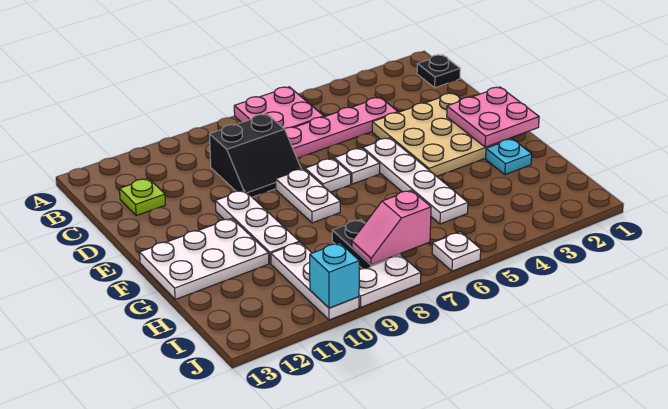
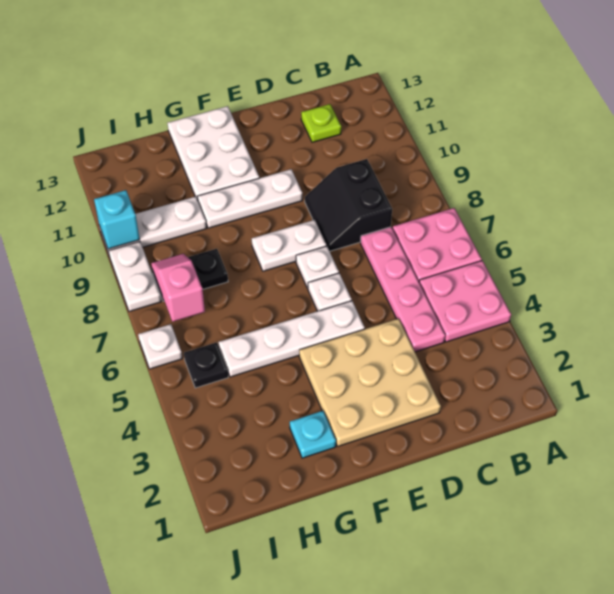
black plate B1 level 1 -> black plate I5 level 1
pink plate E1:F2 level 2 -> pink plate A4:B5 level 1

